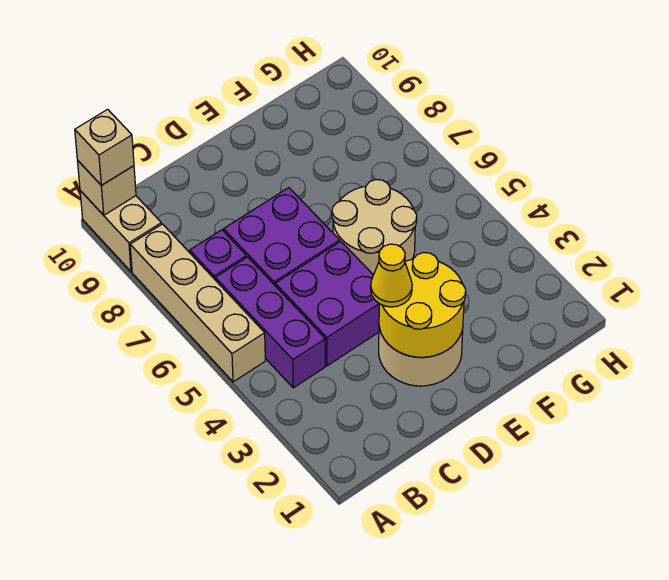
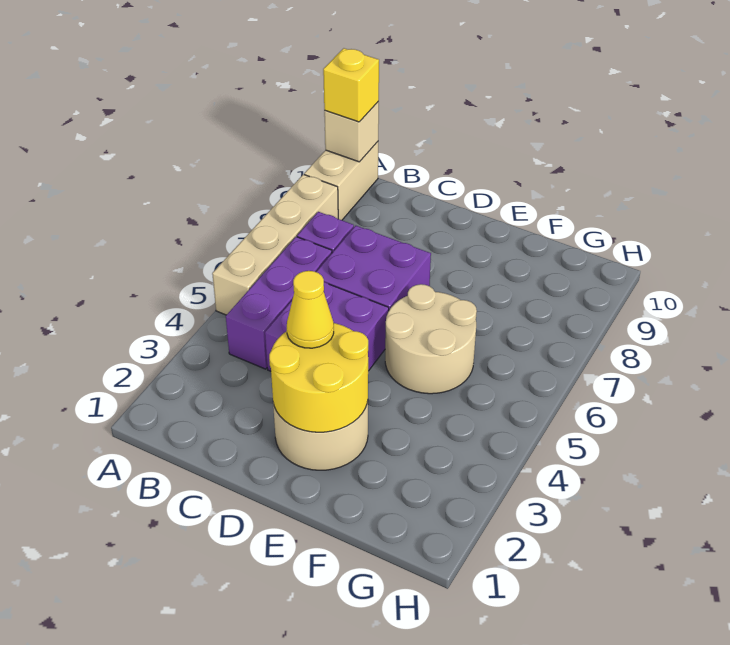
tan brick A10 level 3 -> yellow brick A10 level 3

